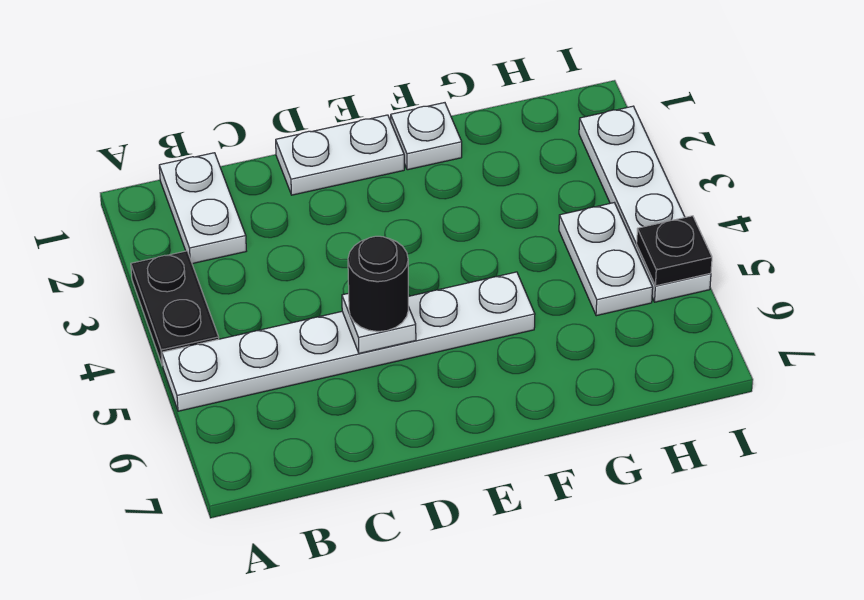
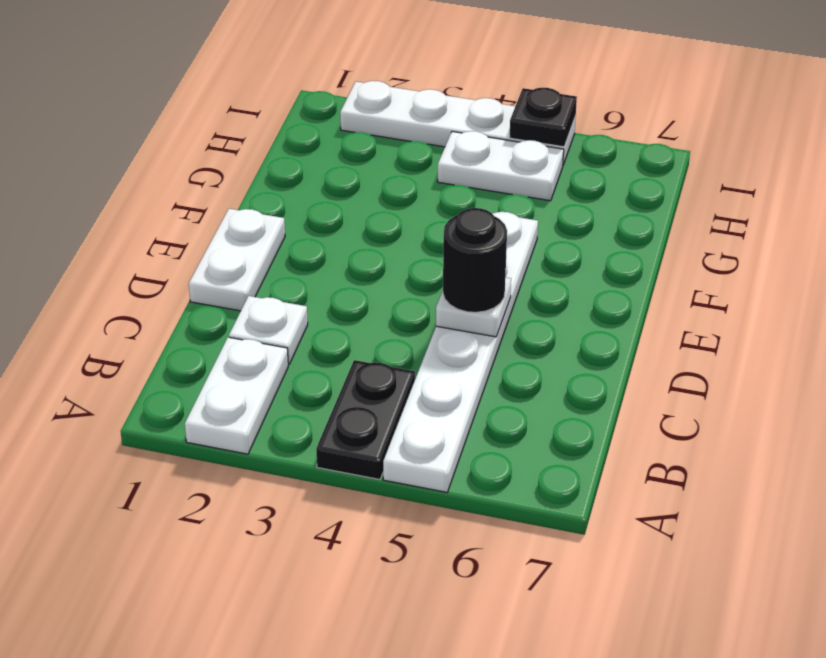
black plate A3:A4 level 1 -> black plate A4:B4 level 1
white plate B1:B2 level 1 -> white plate A2:B2 level 1
white plate F1 level 1 -> white plate C2 level 1

